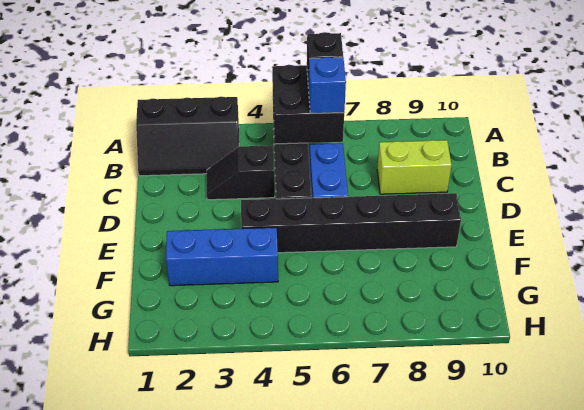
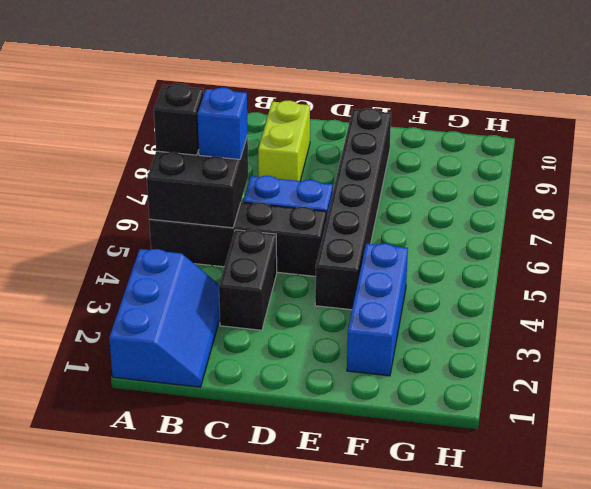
black slope A1:B3 level 1 top A -> blue slope A1:B3 level 1 top A
black slope C3:C4 level 1 top 4 -> black brick C3:C4 level 1

